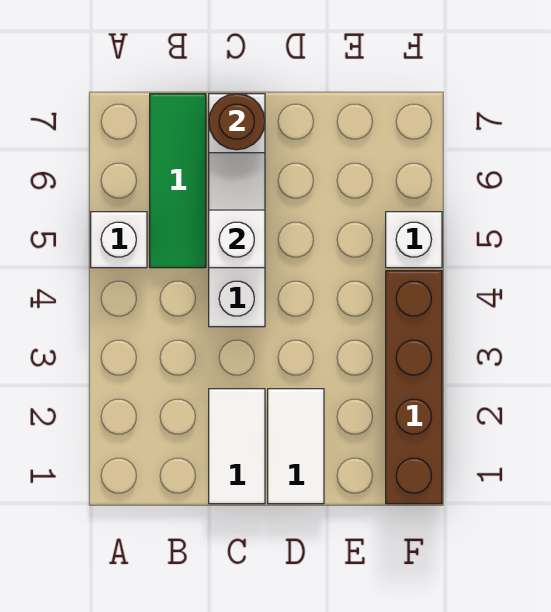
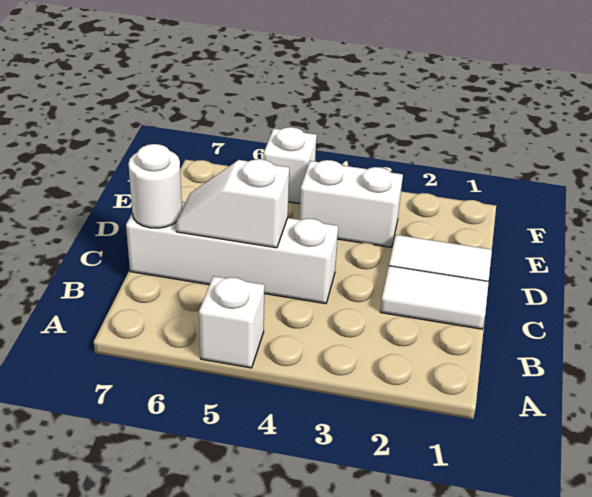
green tile B5:B7 level 1 -> none
brown round brick C7 level 2 -> white round brick C7 level 2
none -> white brick E3:E4 level 1
brown brick F1:F4 level 1 -> none

